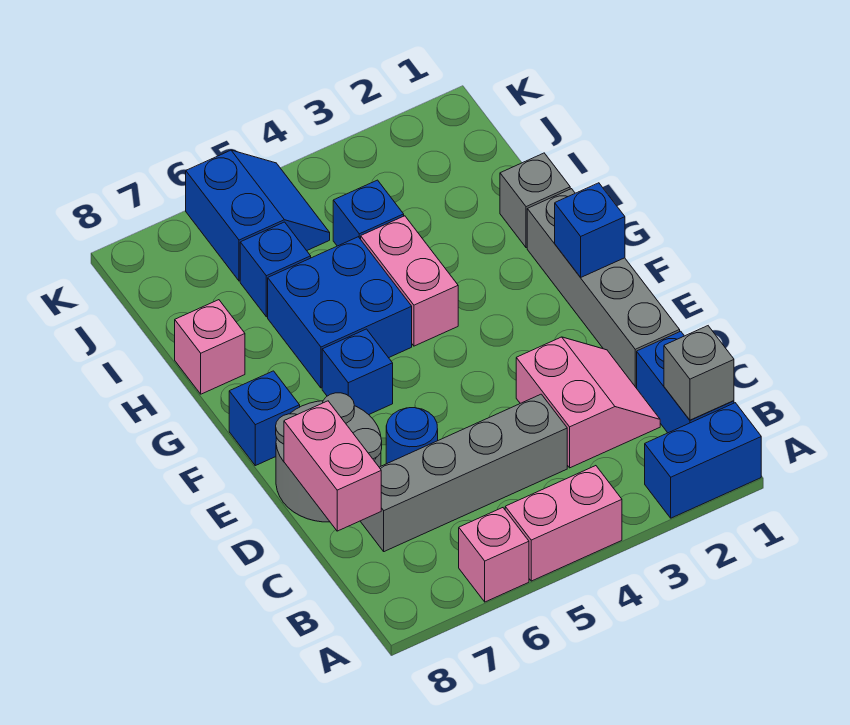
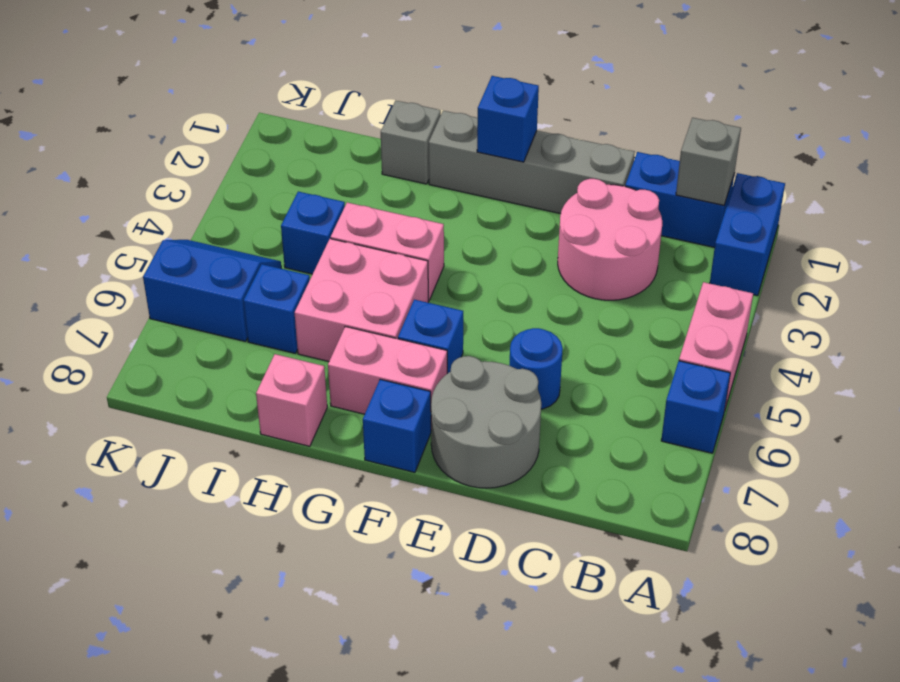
pink brick A6 level 1 -> blue brick A6 level 1
pink slope C2:D3 level 1 top 3 -> pink round brick C2:D3 level 1
grey brick C4:C7 level 1 -> none
pink brick C8:D8 level 2 -> pink brick F7:G7 level 1
blue brick G5:H6 level 1 -> pink brick G5:H6 level 1

